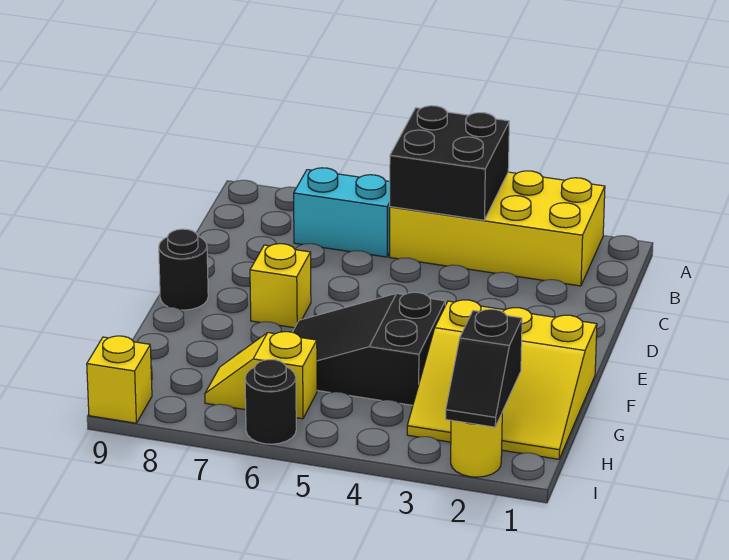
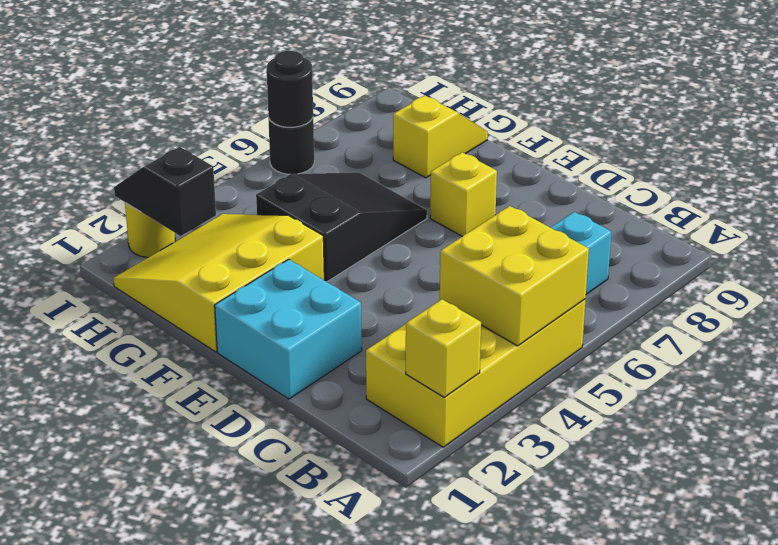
black brick A4:B5 level 2 -> yellow brick A4:B5 level 2
none -> cyan brick D1:E2 level 1
black round brick E9 level 1 -> black round brick I6 level 2
yellow slope H6:H7 level 1 top 6 -> yellow slope G8:G9 level 1 top 8
yellow brick I9 level 1 -> yellow brick A2 level 2

